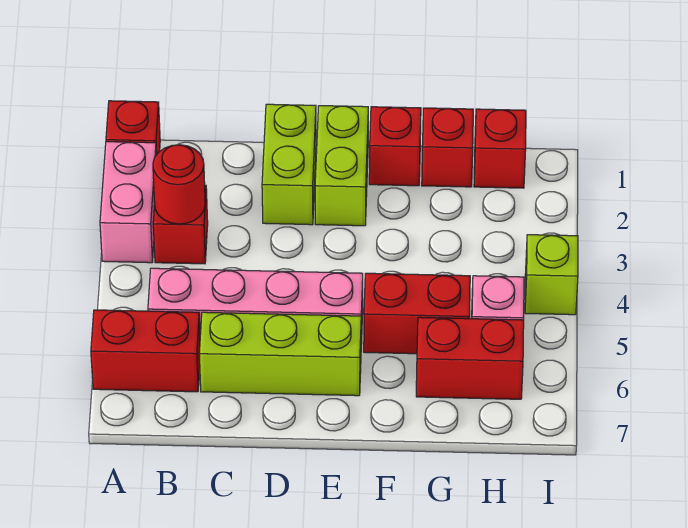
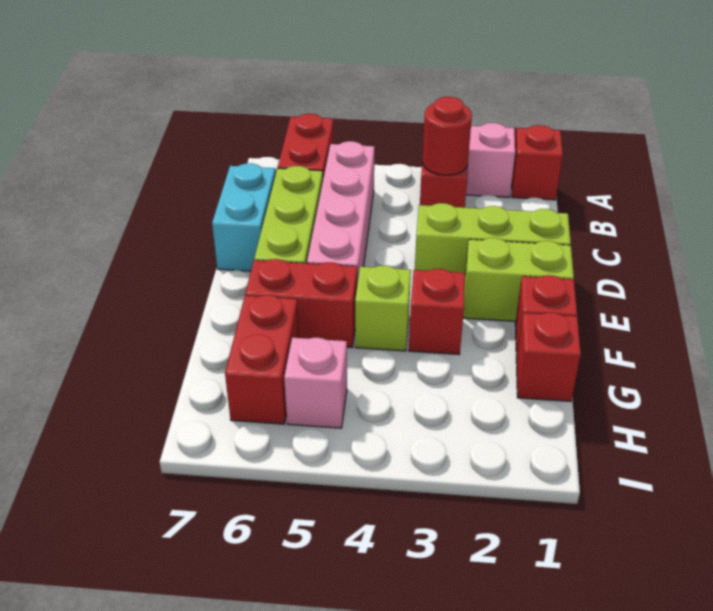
none -> cyan brick C7:D7 level 1
lime brick D1:D2 level 1 -> lime brick D1:D3 level 1
red brick F5:G5 level 1 -> red brick F5:F6 level 1
red brick H1 level 1 -> red brick F3 level 1
lime brick I4 level 1 -> lime brick F4 level 1

